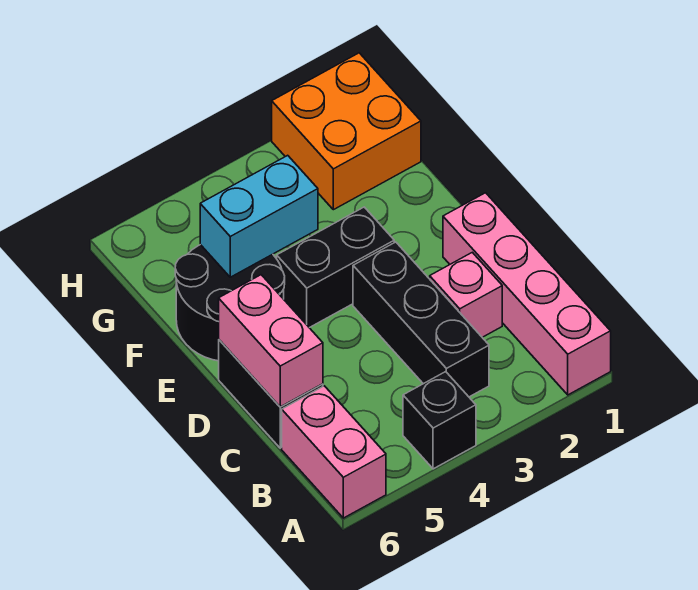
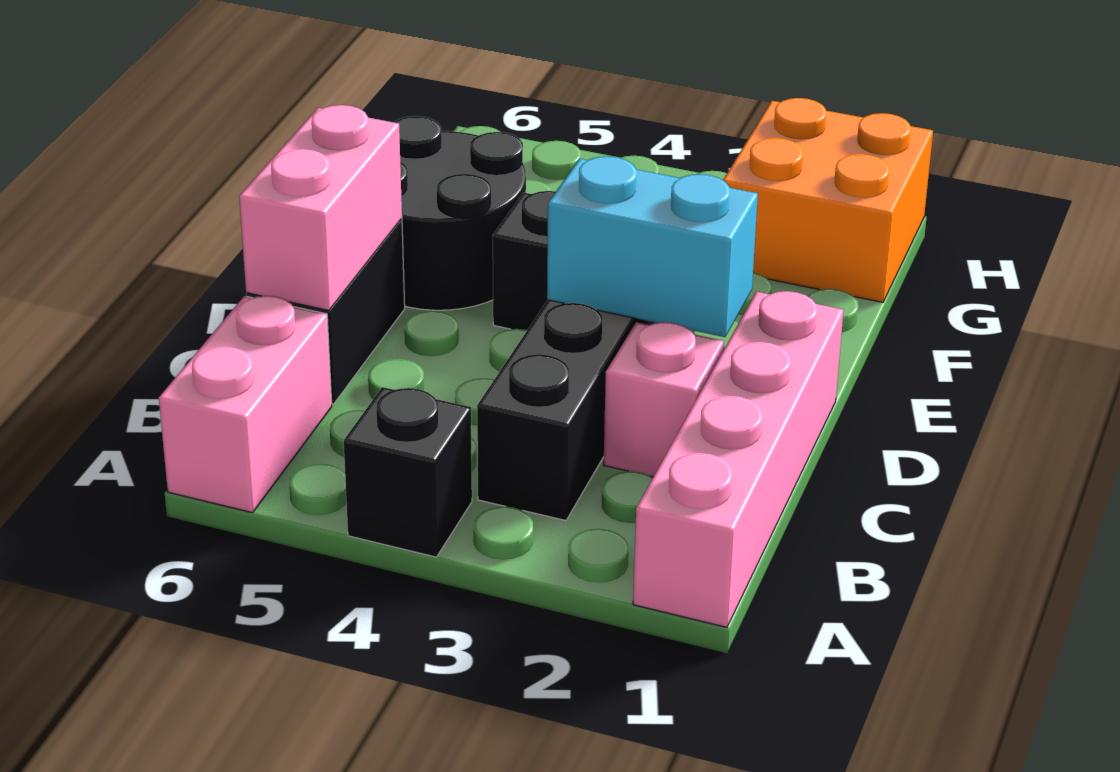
cyan brick F4:F5 level 2 -> cyan brick D2:D3 level 2

